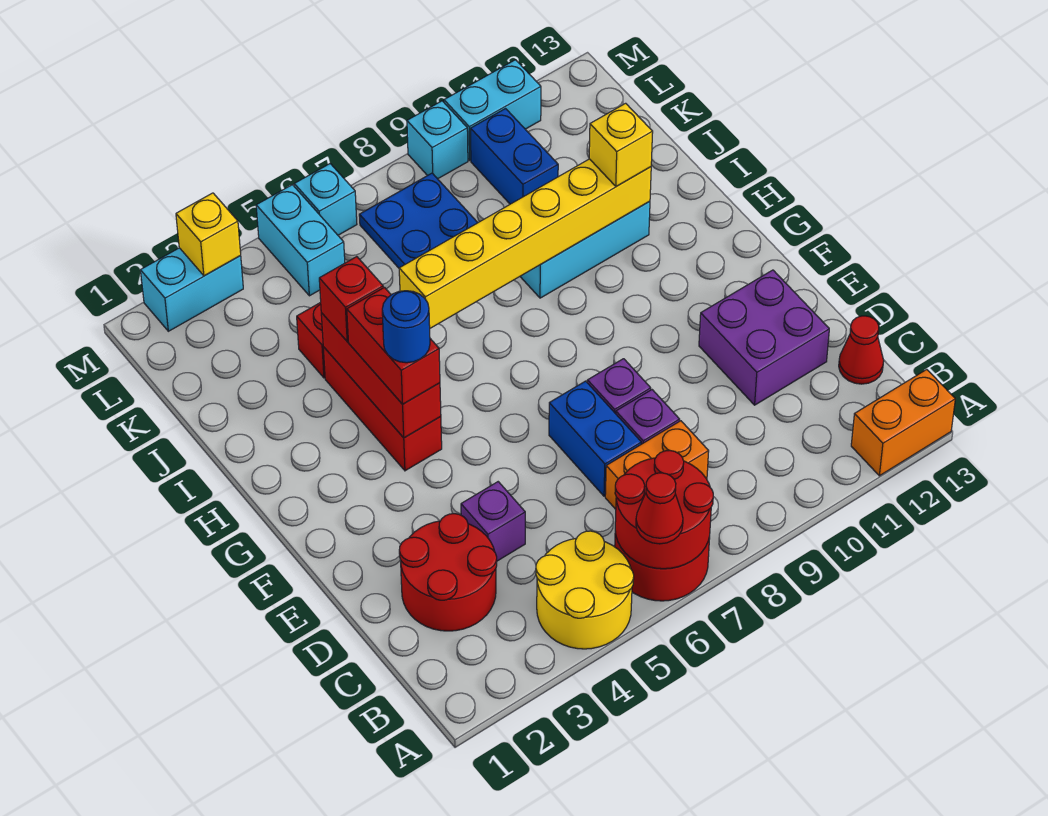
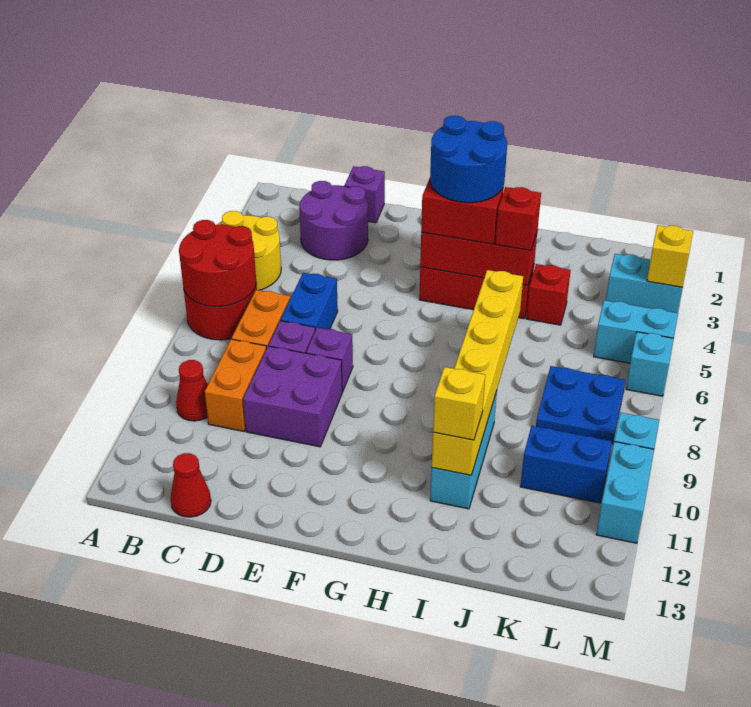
red cone A6 level 3 -> red cone B10 level 1
orange brick A12:A13 level 1 -> orange brick C9:C10 level 1
red round brick C2:D3 level 1 -> purple round brick C2:D3 level 1
purple brick D4 level 1 -> purple brick D1 level 1
blue brick D7:E7 level 1 -> blue brick D6:D7 level 1
purple brick D11:E12 level 1 -> purple brick D9:E10 level 1
blue round brick G4 level 4 -> blue round brick G3:H4 level 4
cyan brick M2:M3 level 1 -> cyan brick L3:M3 level 1

